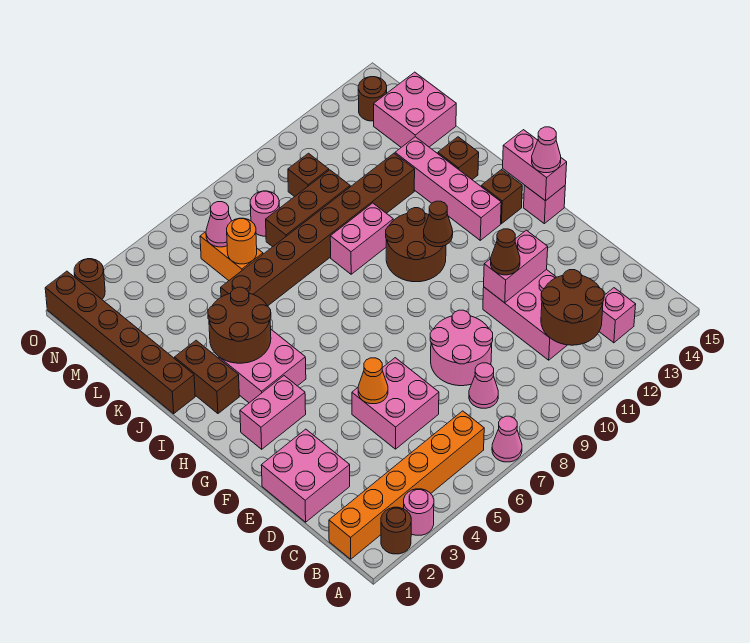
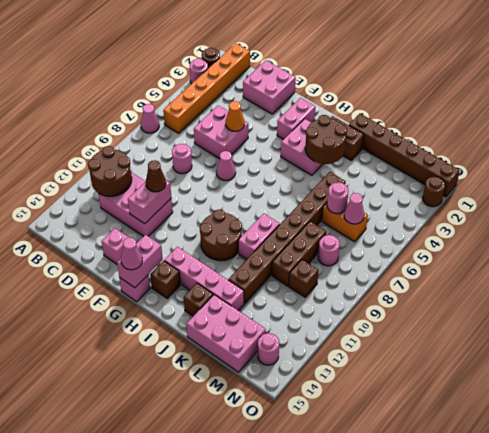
pink brick B13 level 1 -> pink brick E14 level 1
pink cone C8 level 1 -> pink cone F7 level 1
pink round brick D8:E9 level 1 -> pink round brick D8 level 1
pink brick G15:H15 level 2 -> pink brick G14:G15 level 2
brown cone H11 level 2 -> none
orange round brick L6 level 2 -> pink round brick L6 level 2
pink brick L14:M15 level 1 -> pink brick K14:M15 level 1
brown round brick N14 level 1 -> pink round brick N14 level 1

